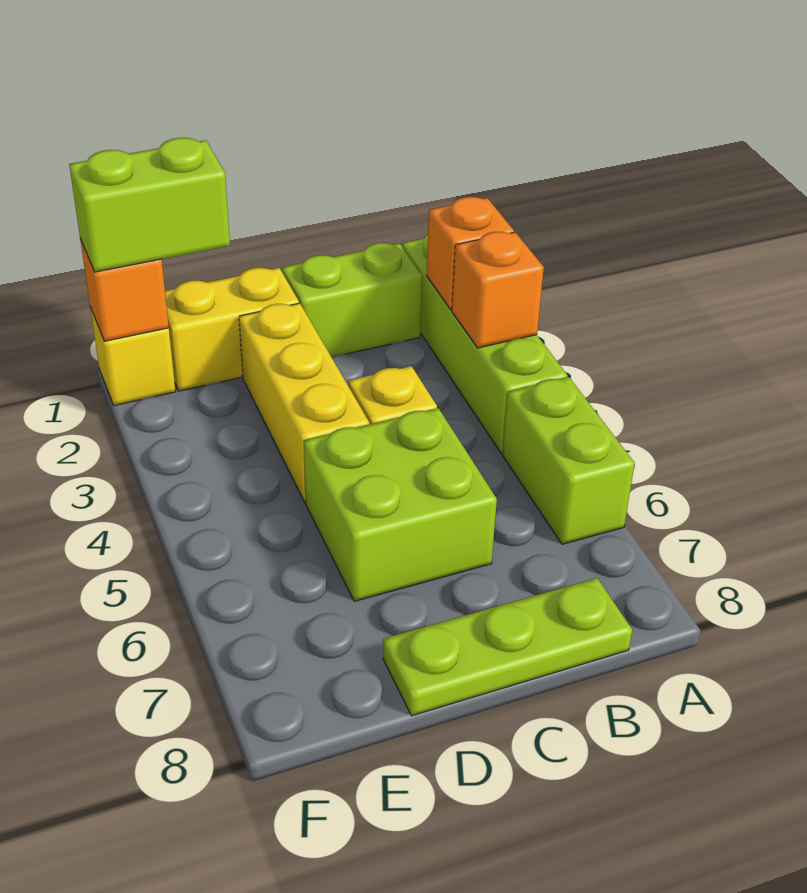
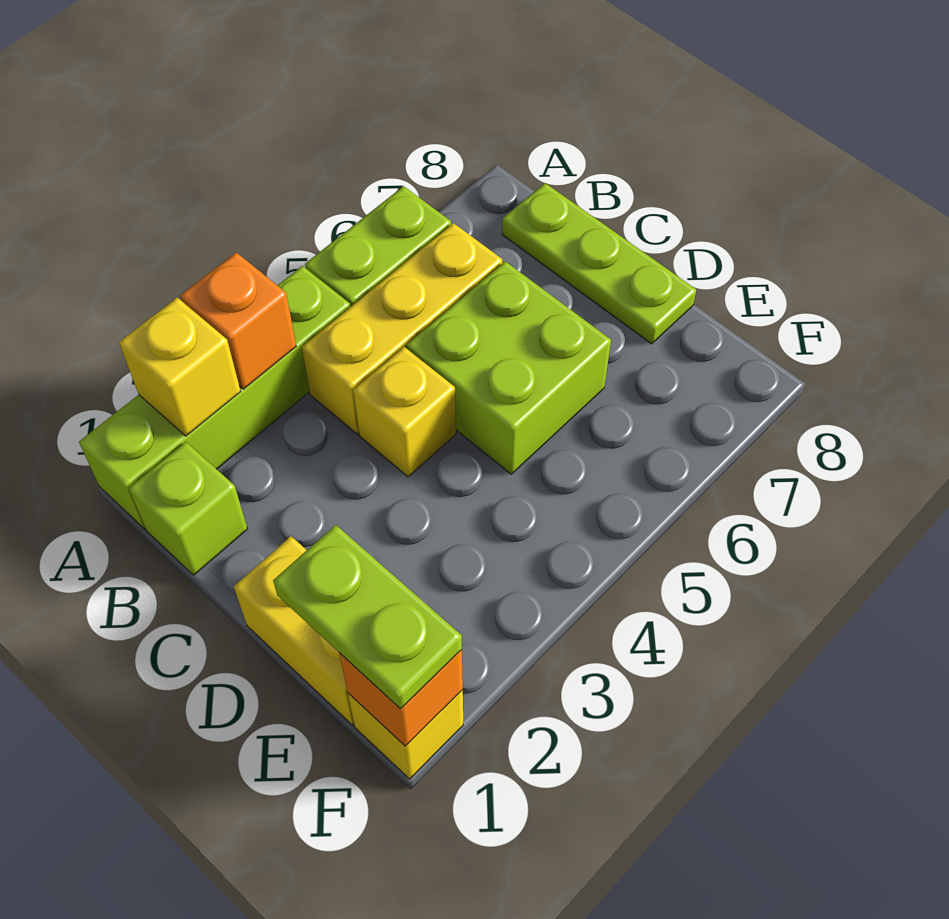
orange brick A2 level 2 -> yellow brick A2 level 2
lime brick B1:C1 level 1 -> lime brick B1 level 1
yellow brick D2:D4 level 1 -> yellow brick B4:B6 level 1
lime brick E1:F1 level 3 -> lime plate E1:F1 level 3

